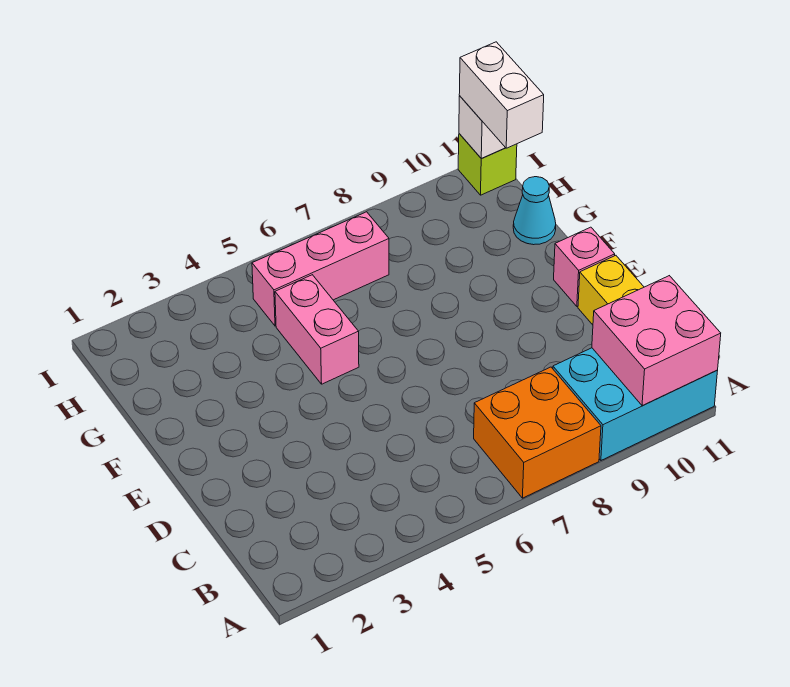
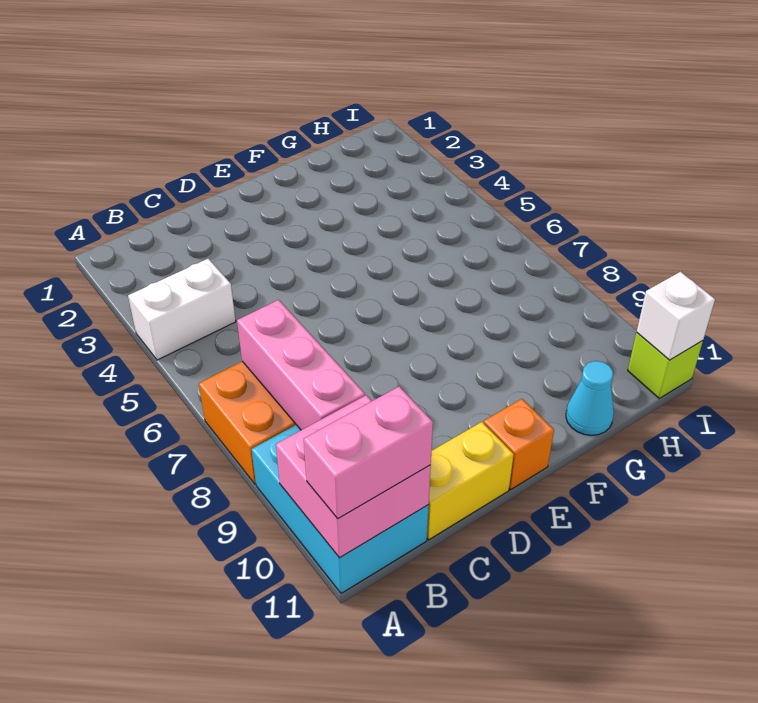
pink brick E11 level 1 -> orange brick E11 level 1
pink brick F5:G5 level 1 -> pink brick A11:B11 level 3
pink brick H5:H7 level 1 -> pink brick B7:B9 level 2
white brick H11:I11 level 3 -> white brick A4:B4 level 1

